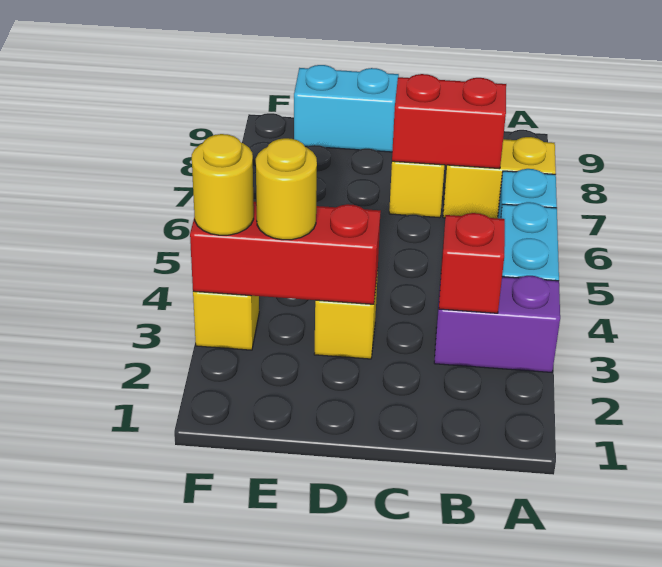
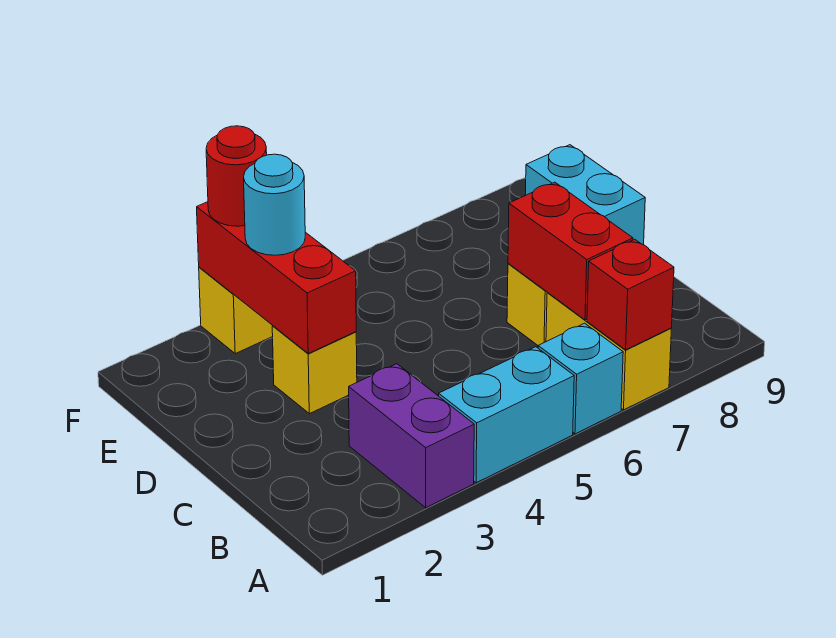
red brick B3 level 2 -> red brick A7 level 2
yellow round brick E3 level 3 -> cyan round brick E3 level 3
yellow round brick F3 level 3 -> red round brick F3 level 3

